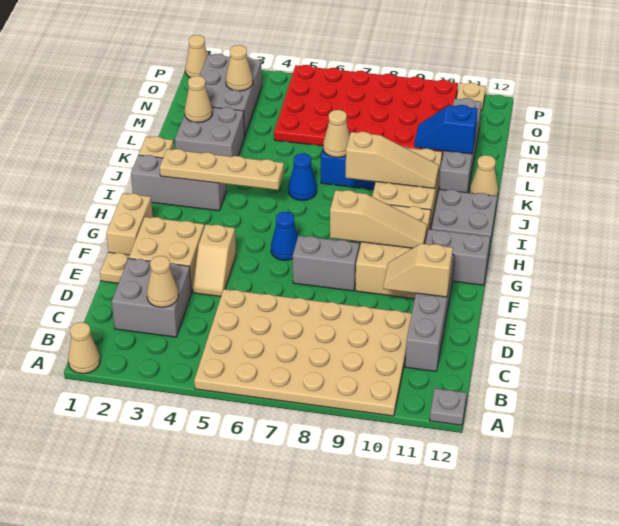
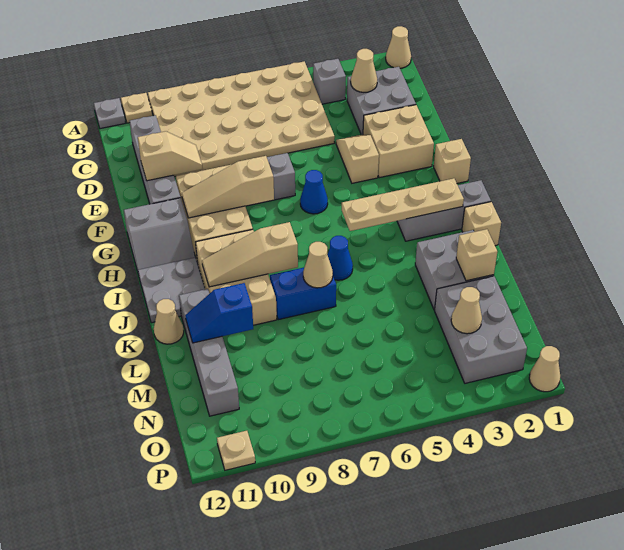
none -> grey brick B4 level 1
tan plate E1 level 1 -> tan plate A11 level 1
tan brick F1:G1 level 1 -> tan brick G1 level 1
tan cone L2 level 2 -> tan brick L2 level 2
blue slope L10:L11 level 2 top 11 -> blue slope L10:L11 level 2 top 10
red plate M5:P10 level 1 -> none

